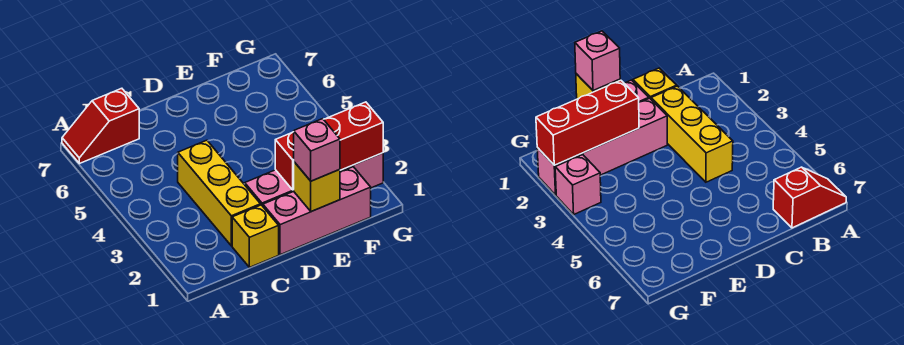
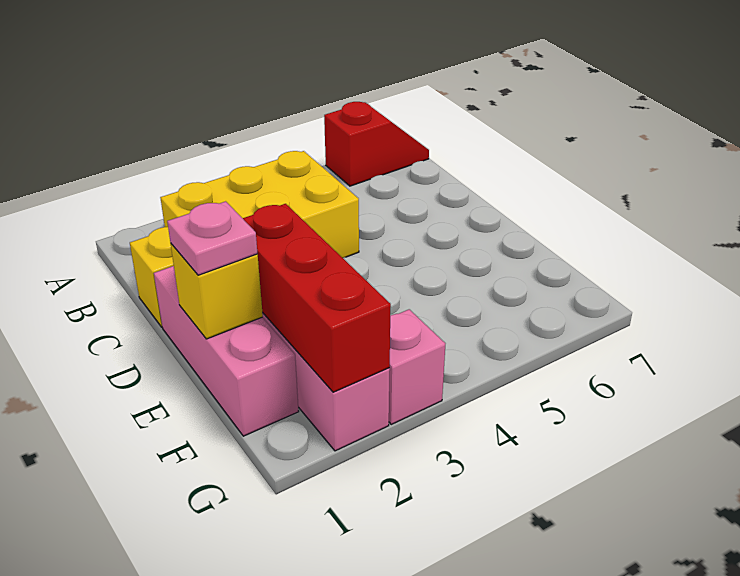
red slope A7:B7 level 1 top B -> red slope A6:A7 level 1 top 6
yellow brick C2:C4 level 1 -> yellow brick B2:C4 level 1
pink brick E1 level 3 -> pink plate E1 level 3

